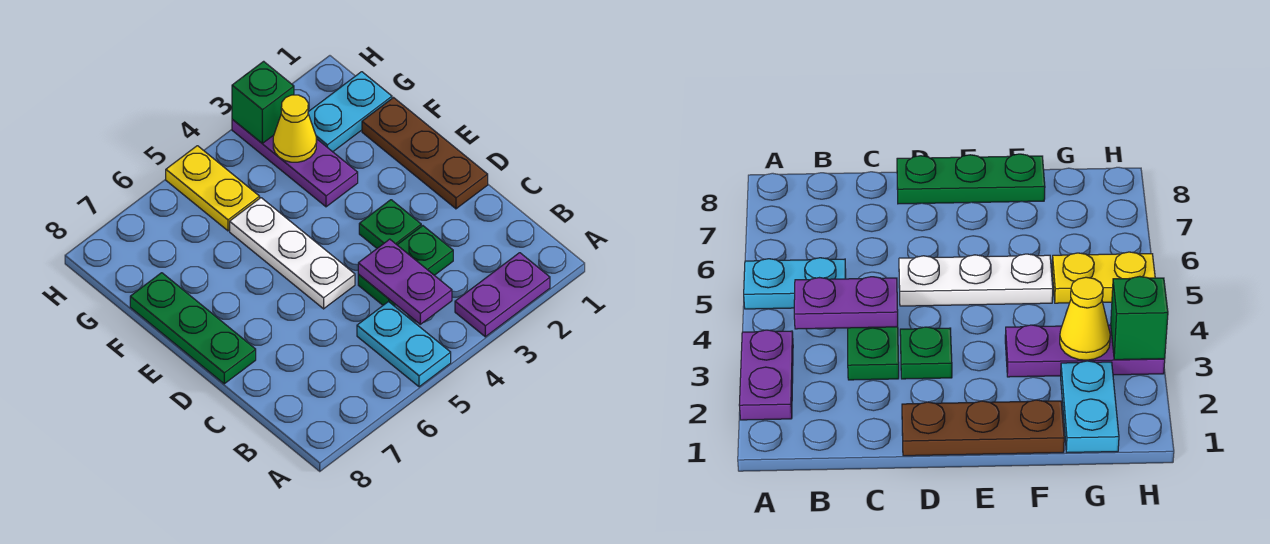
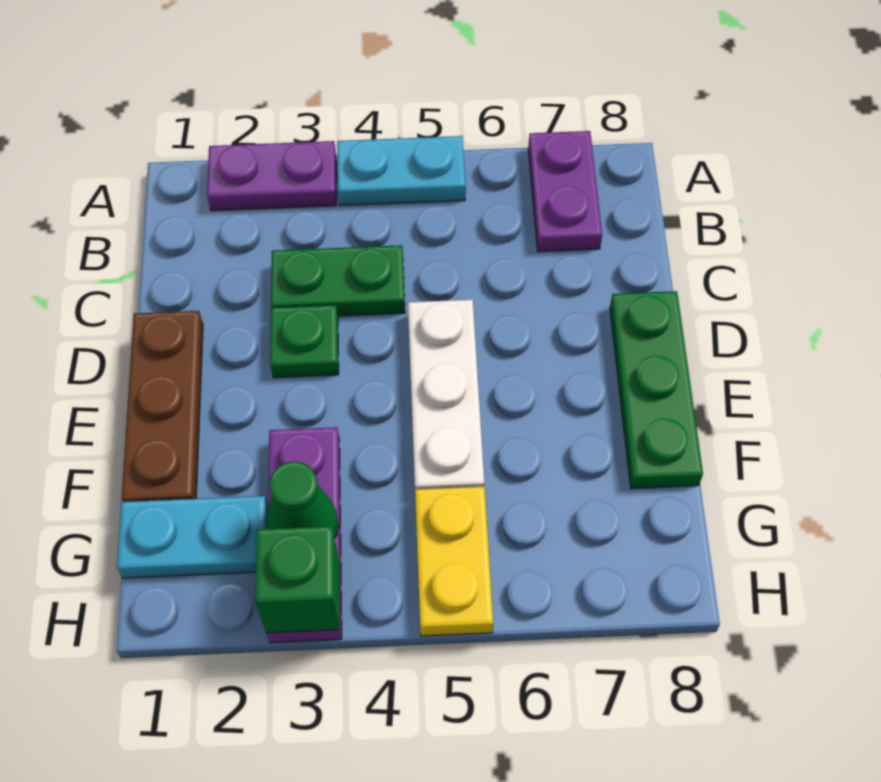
cyan plate A5:B5 level 1 -> cyan plate A4:A5 level 1
purple plate B4:C4 level 2 -> purple plate A7:B7 level 1
yellow cone G3 level 2 -> green cone G3 level 2

